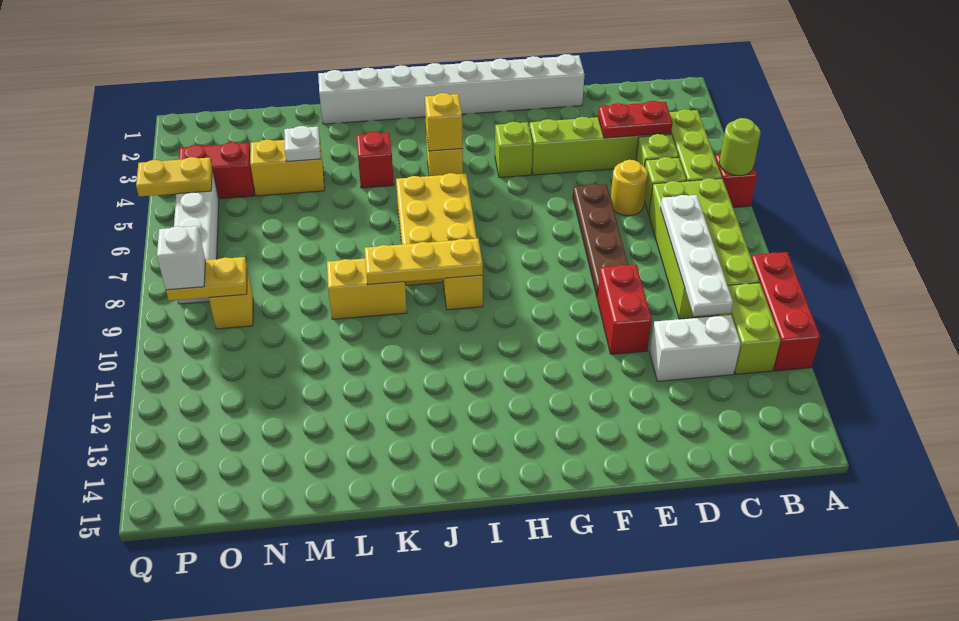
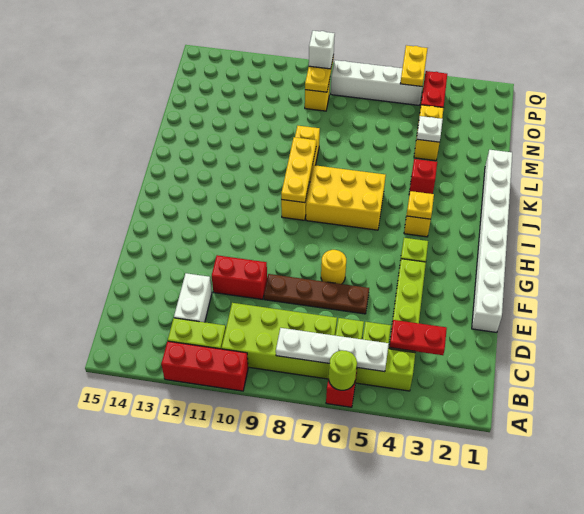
red plate C4:D4 level 2 -> red plate C3:C4 level 2
white plate C8:C11 level 2 -> white plate B5:B8 level 2
yellow round brick D6 level 1 -> yellow round brick F7 level 1
yellow brick I4 level 2 -> yellow plate I4 level 2

